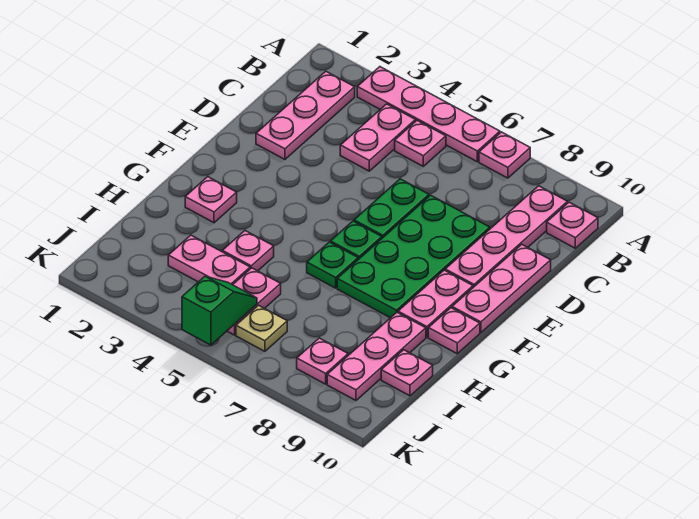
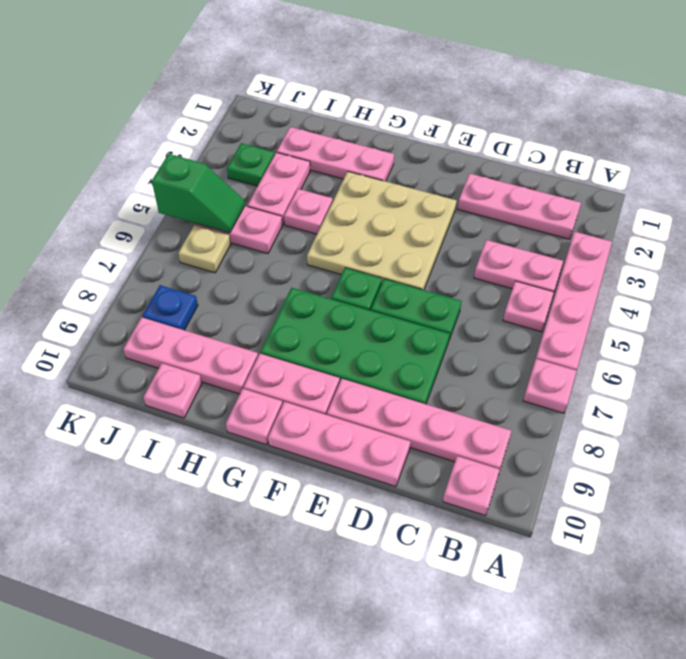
none -> tan plate E3:G5 level 1
pink plate G2 level 1 -> pink plate G2:I2 level 1
green plate G6 level 1 -> green plate J3 level 1
pink plate J8 level 1 -> blue plate J8 level 1

